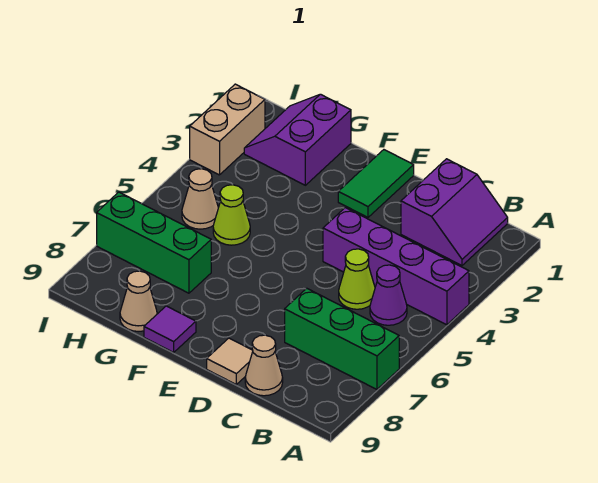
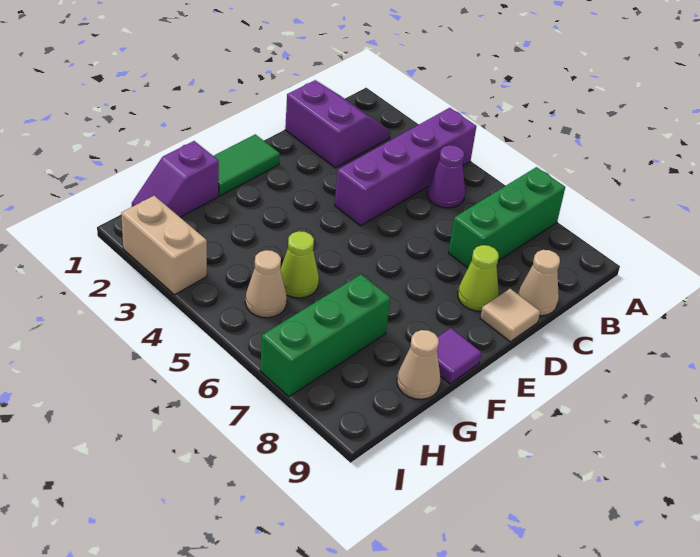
lime cone C5 level 1 -> lime cone D8 level 1
green tile E1:E2 level 1 -> green tile E1:F1 level 1
purple slope G1:H2 level 1 top G -> purple slope G1:H1 level 1 top G

